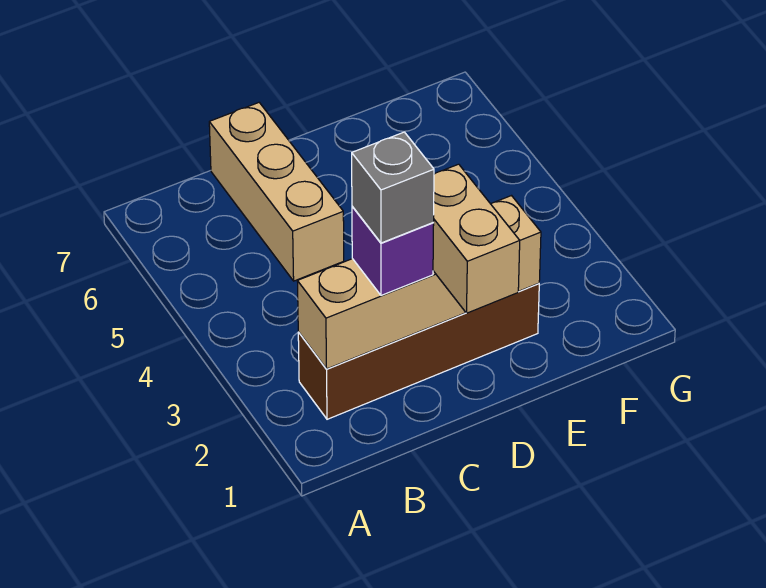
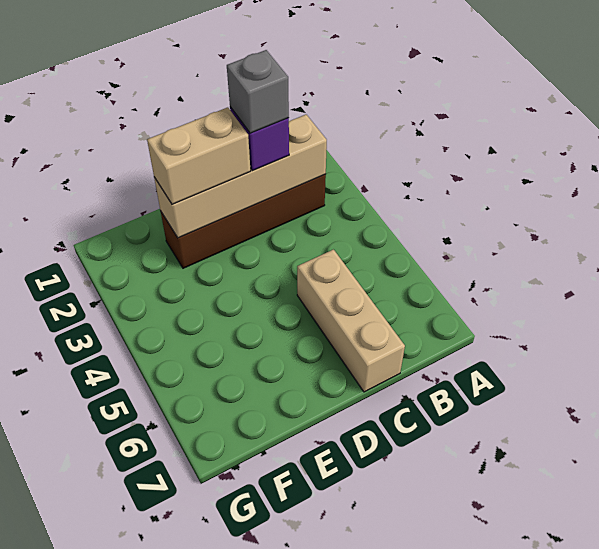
tan brick D1:D2 level 3 -> tan brick D2:E2 level 3

